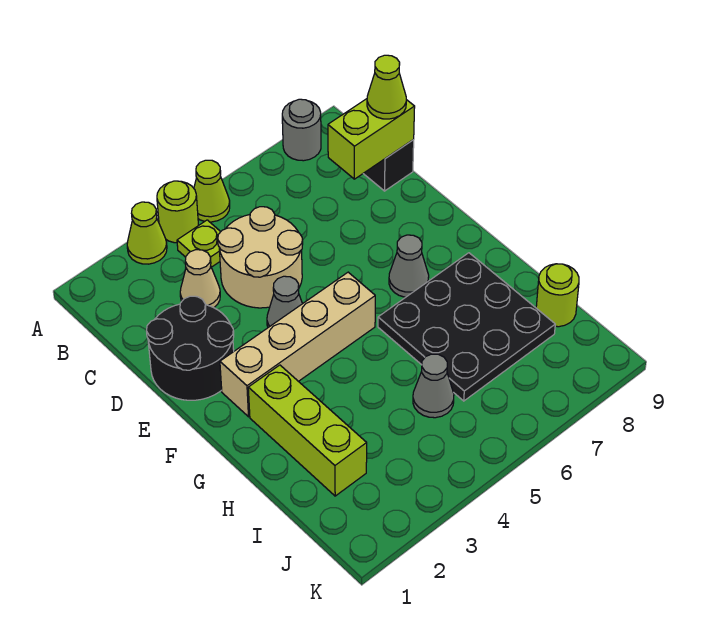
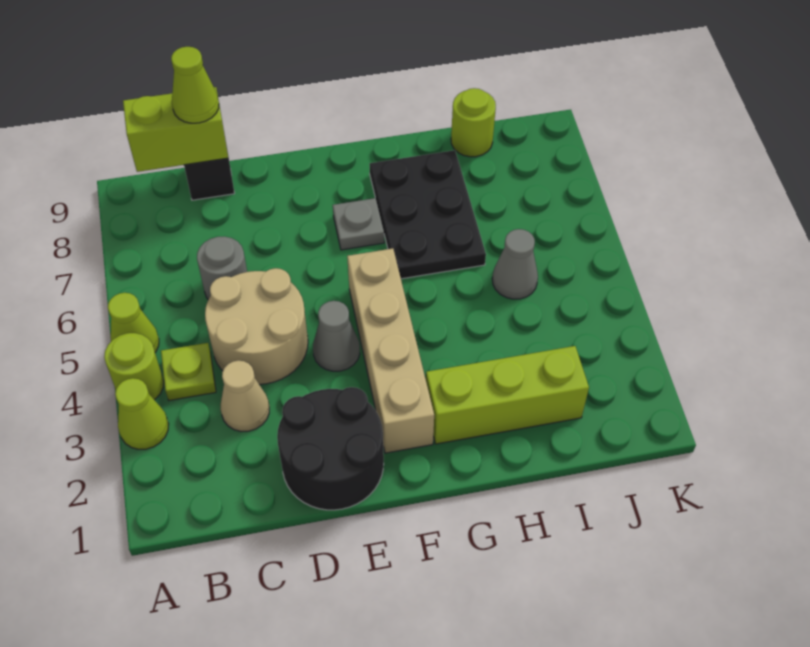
grey round brick A8 level 1 -> grey round brick C6 level 1
lime brick C8:C9 level 2 -> lime brick B9:C9 level 2
grey cone F7 level 1 -> grey plate F7 level 1
black plate G6:I8 level 1 -> black plate G6:H8 level 1

